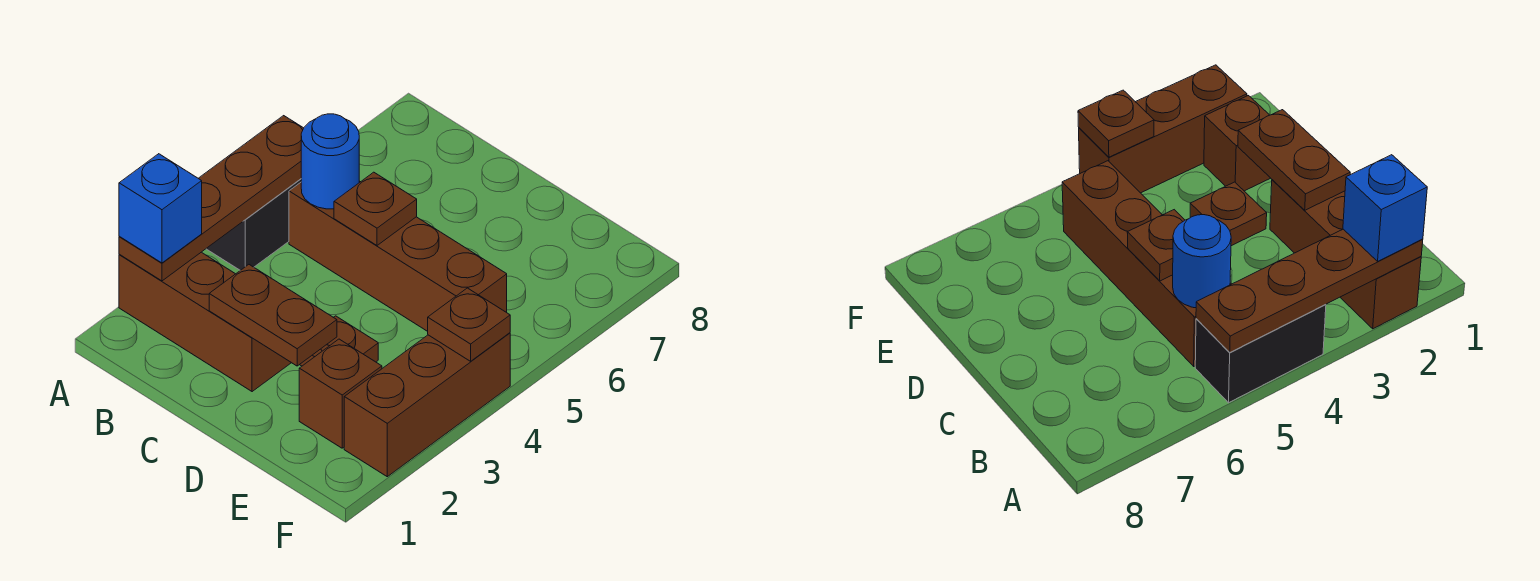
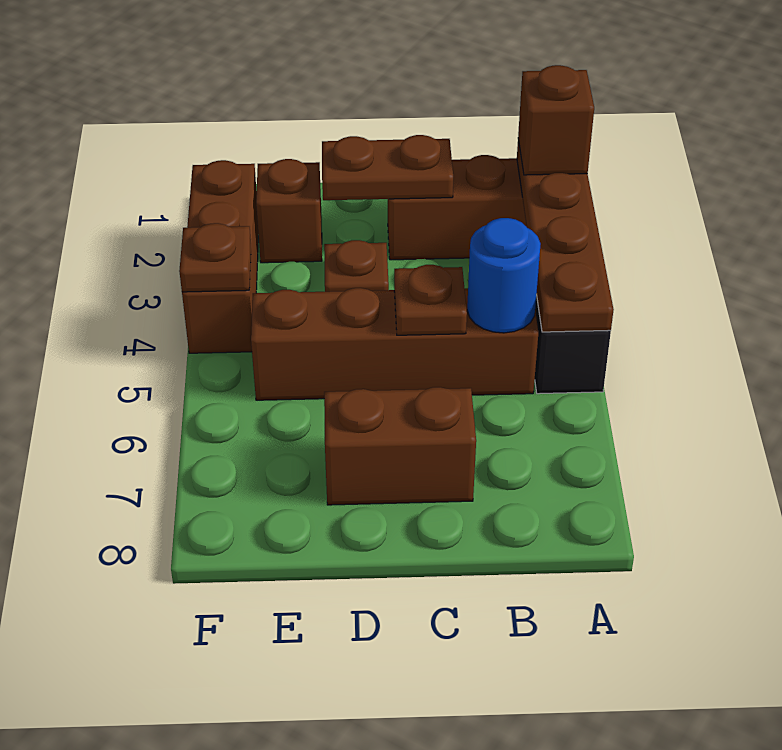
blue brick A2 level 3 -> brown brick A2 level 3
none -> brown brick C7:D7 level 1

